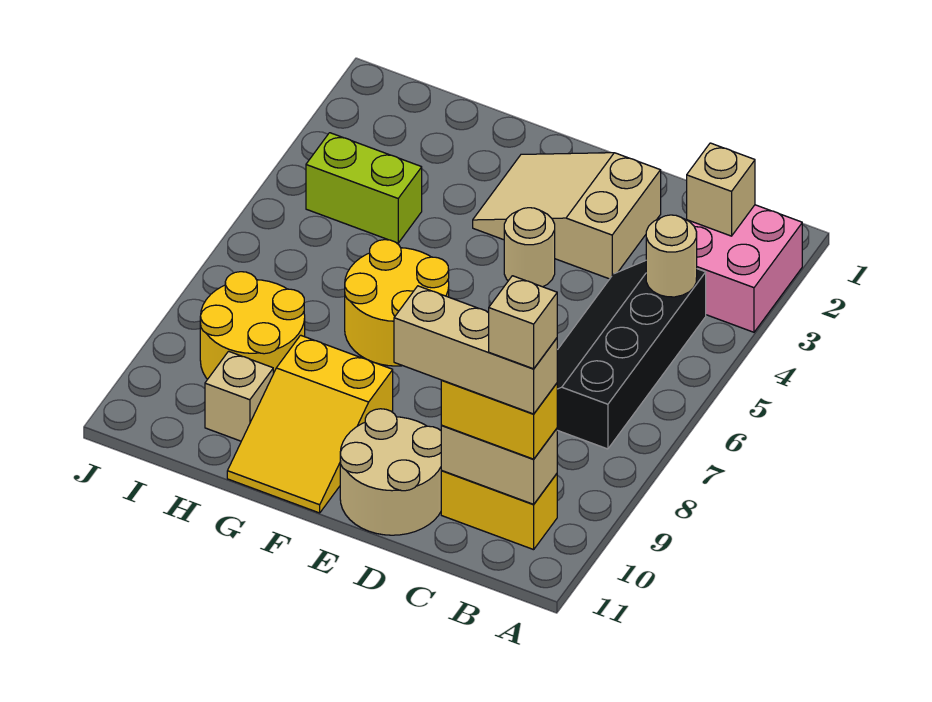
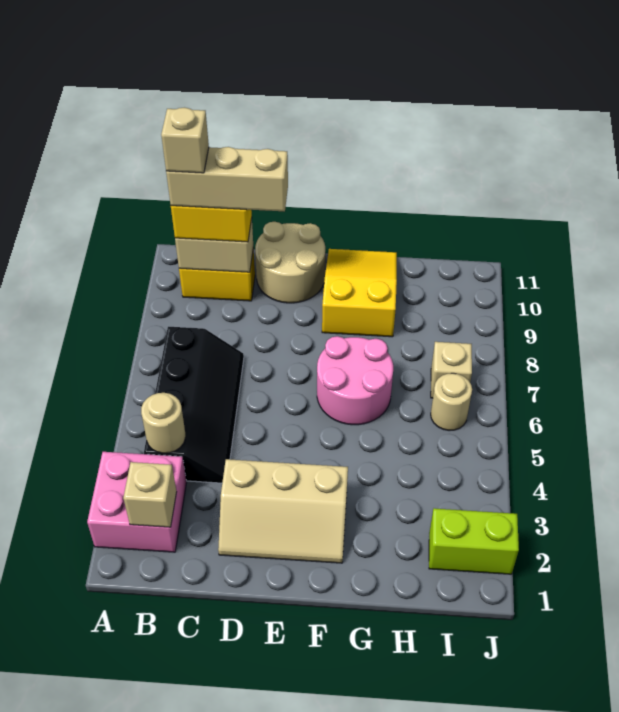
tan slope D2:F3 level 1 top D -> tan slope D2:F3 level 1 top 3
tan round brick E4 level 1 -> tan round brick I6 level 1
yellow round brick F6:G7 level 1 -> pink round brick F6:G7 level 1
lime brick H4:I4 level 1 -> lime brick I2:J2 level 1
yellow round brick H8:I9 level 1 -> none
tan brick H10 level 1 -> tan brick I7 level 1

